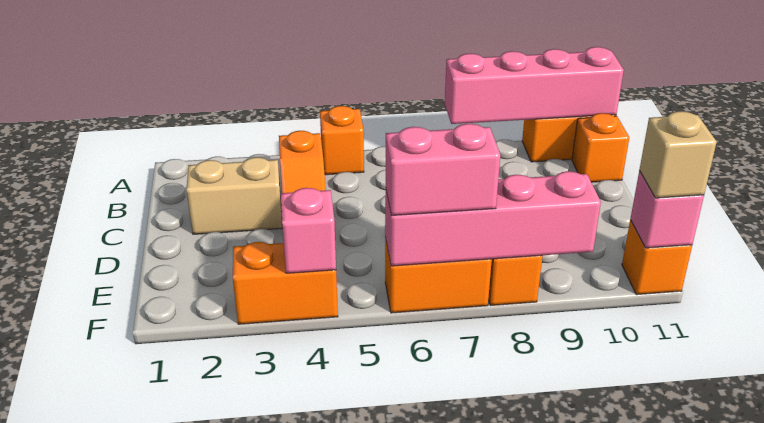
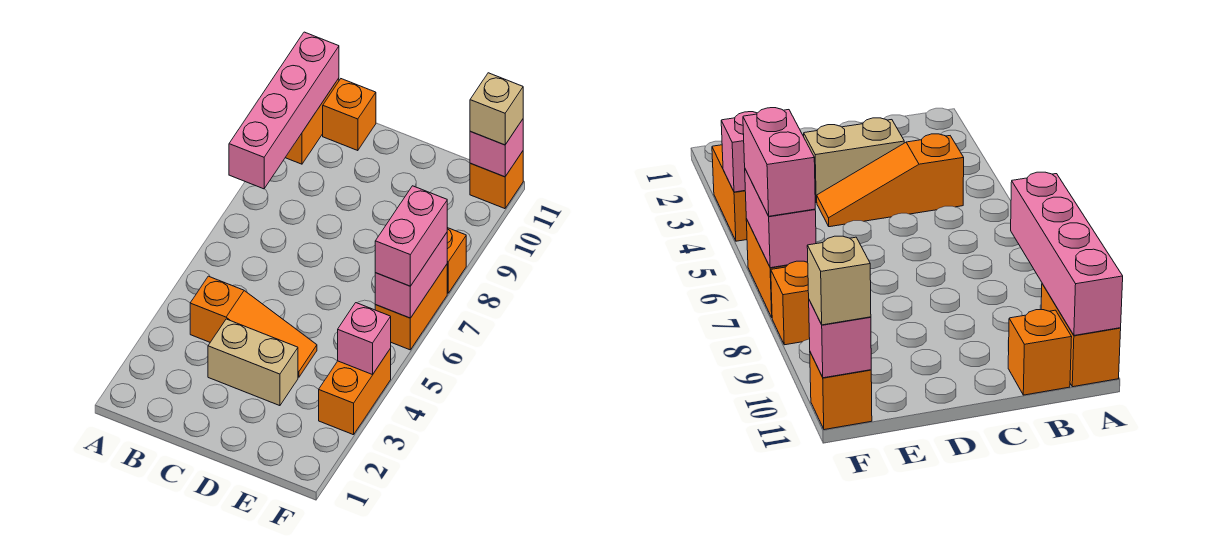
orange brick A5 level 1 -> none
tan brick C2:C3 level 1 -> tan brick C3:D3 level 1
pink brick F6:F9 level 2 -> pink brick F6:F7 level 2

